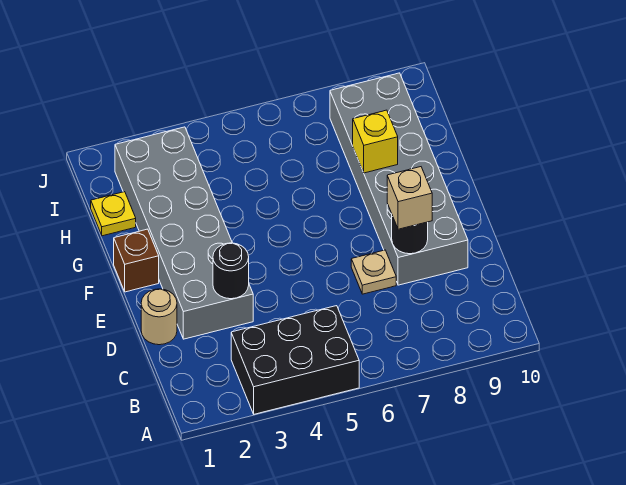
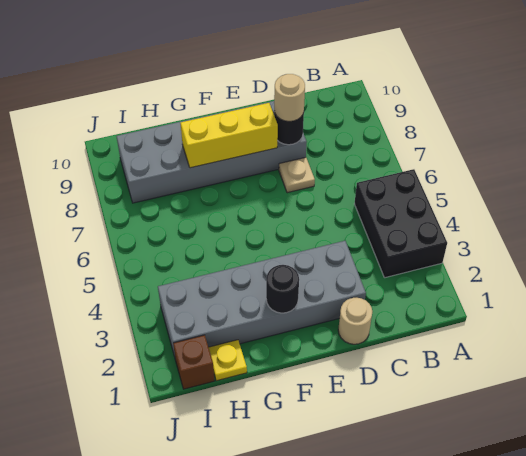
black round brick D3 level 2 -> black round brick F2 level 2
tan brick D8 level 3 -> tan round brick D8 level 3
brown brick F1 level 1 -> brown brick I1 level 1
yellow brick G8 level 2 -> yellow brick E8:G8 level 2

